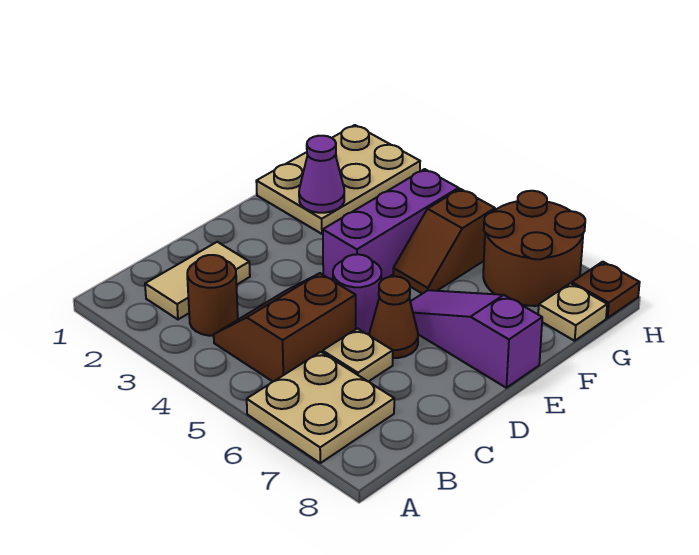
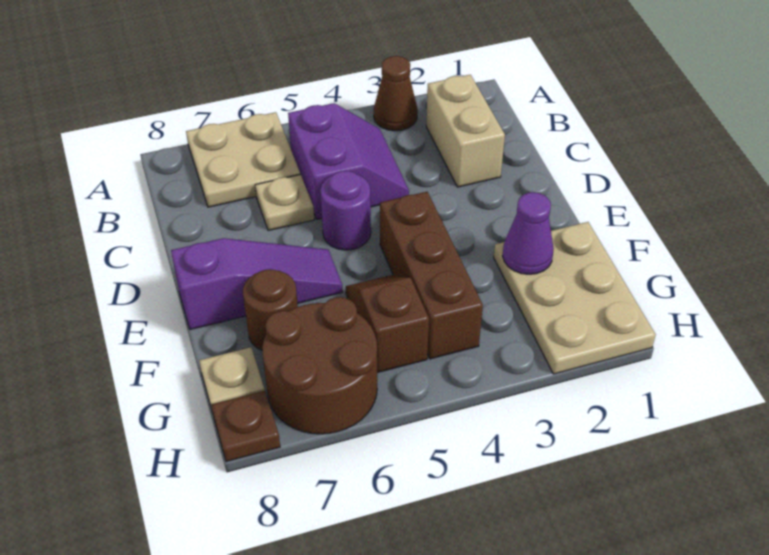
tan tile B2:C2 level 1 -> tan brick B2:C2 level 1
brown round brick B3 level 1 -> brown round brick F7 level 1
brown slope B4:C5 level 1 top 5 -> purple slope B4:C5 level 1 top 5
brown cone D6 level 1 -> brown cone A3 level 1
purple brick E4:G4 level 1 -> brown brick E4:G4 level 1

